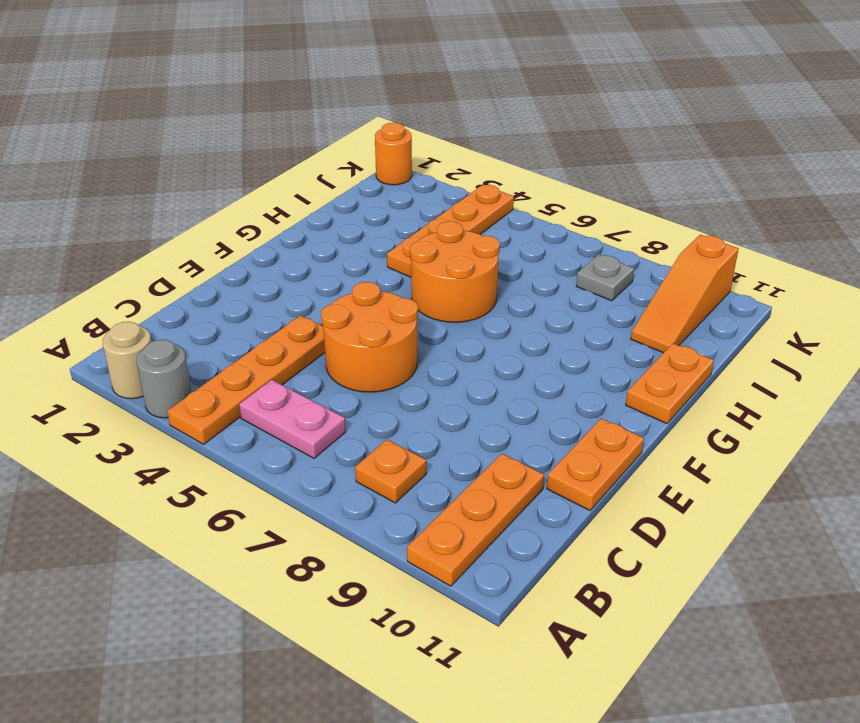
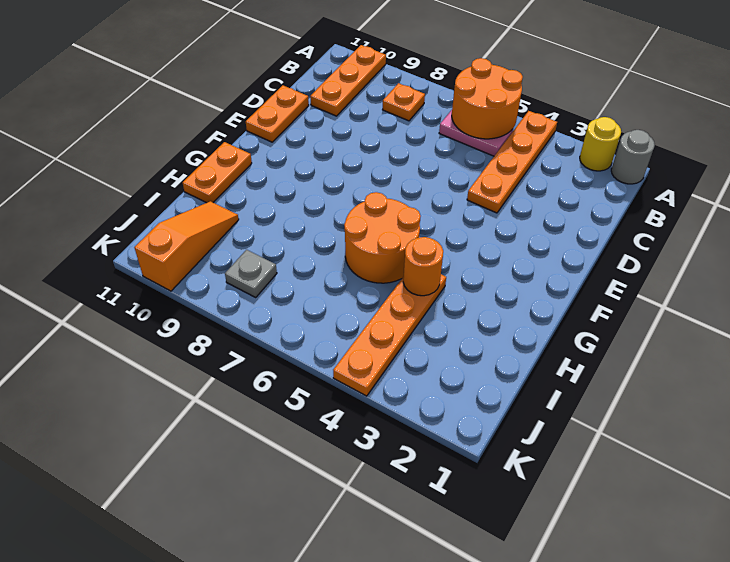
tan round brick A2 level 1 -> yellow round brick A2 level 1
grey round brick A3 level 1 -> grey round brick A1 level 1
orange round brick D5:E6 level 1 -> orange round brick A5:B6 level 2
orange round brick K1 level 1 -> orange round brick H4 level 2

